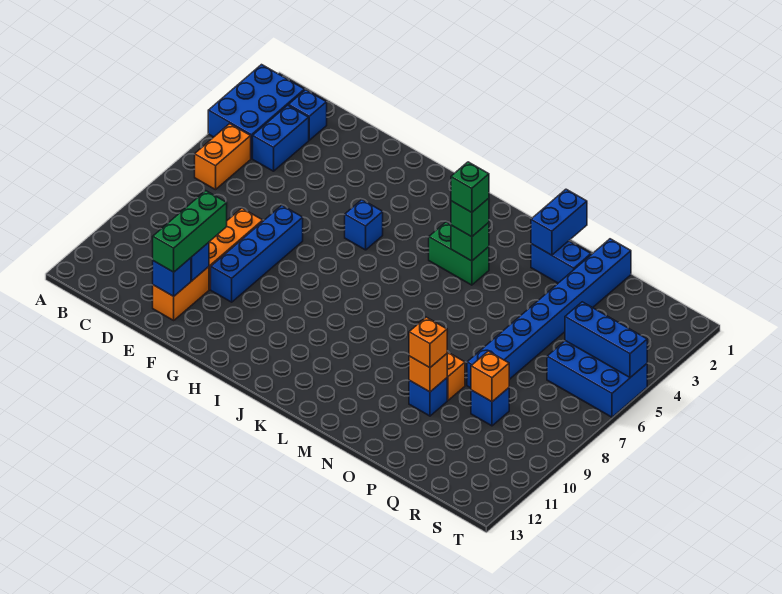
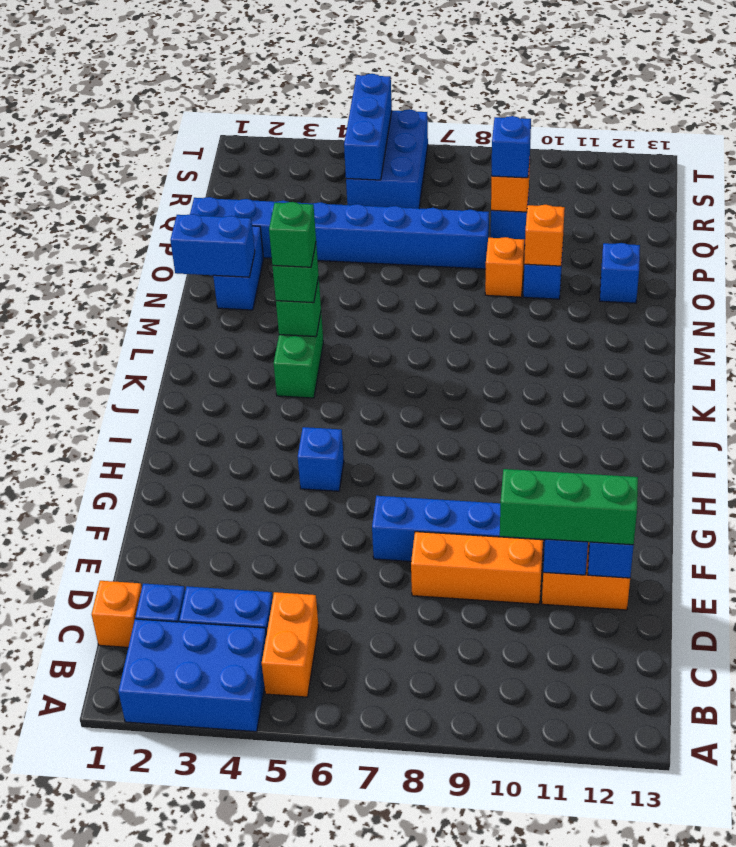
orange brick B5:B6 level 1 -> orange brick B5:C5 level 1
orange brick O10 level 3 -> orange brick C1 level 1
none -> blue brick O12 level 1
none -> blue brick Q9 level 3

